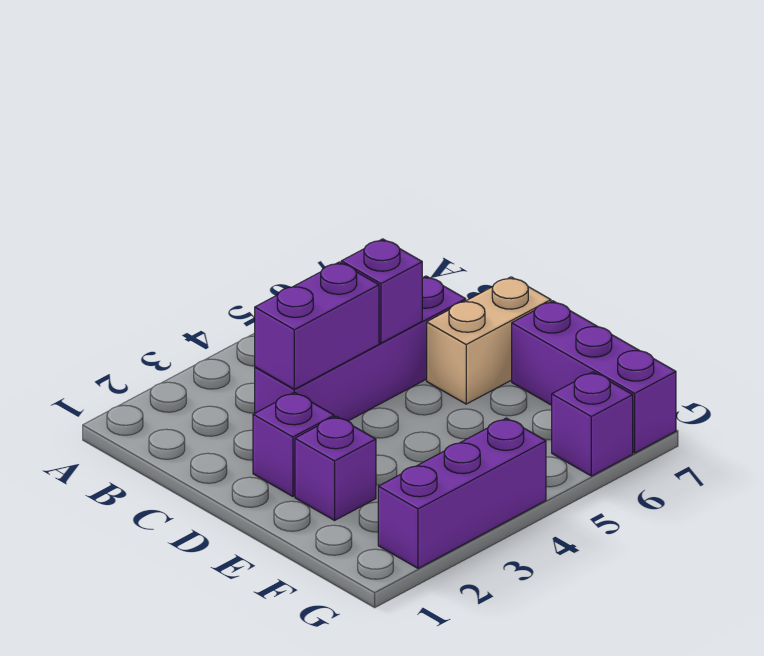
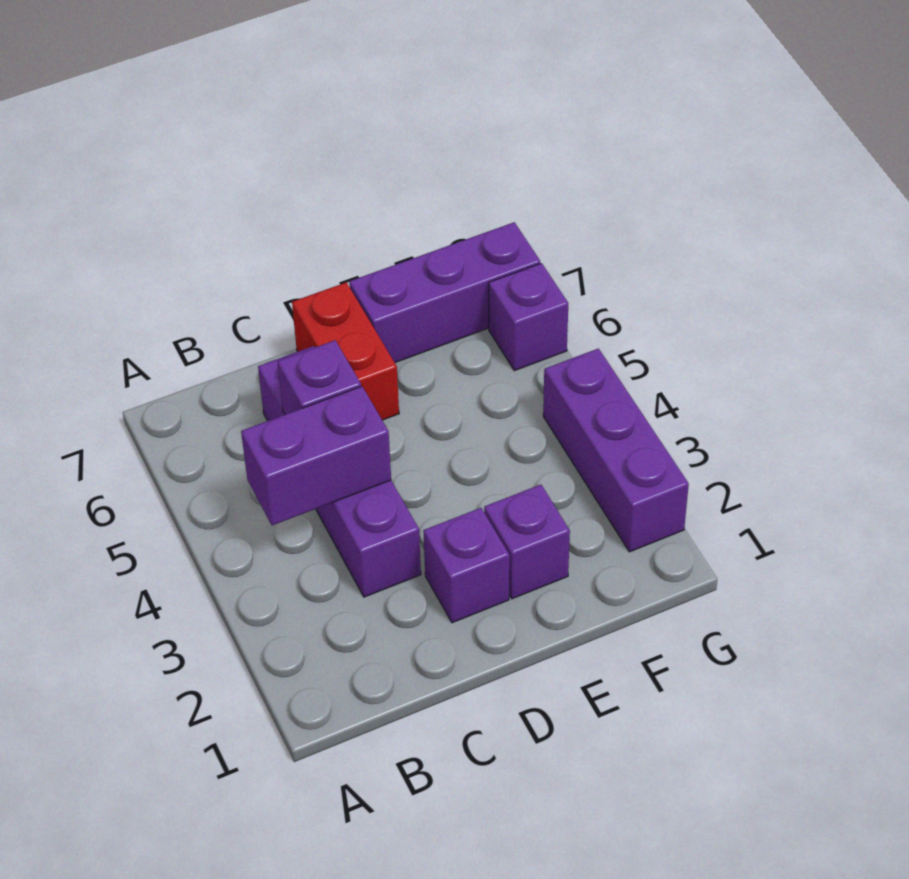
purple brick C3:C4 level 2 -> purple brick B4:C4 level 2
tan brick D6:D7 level 1 -> red brick D6:D7 level 1

